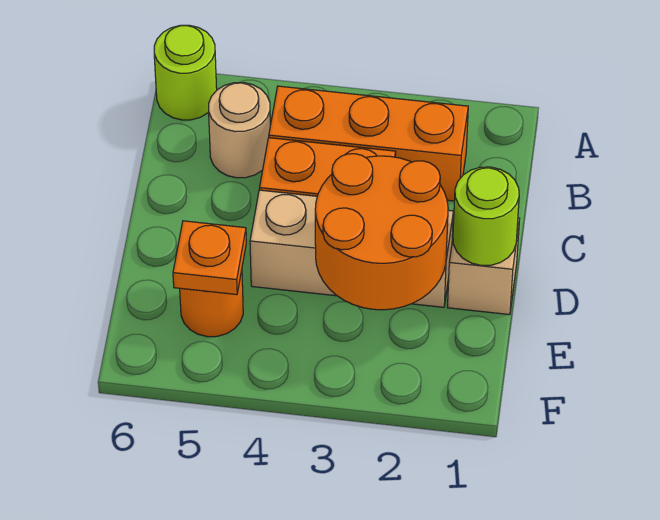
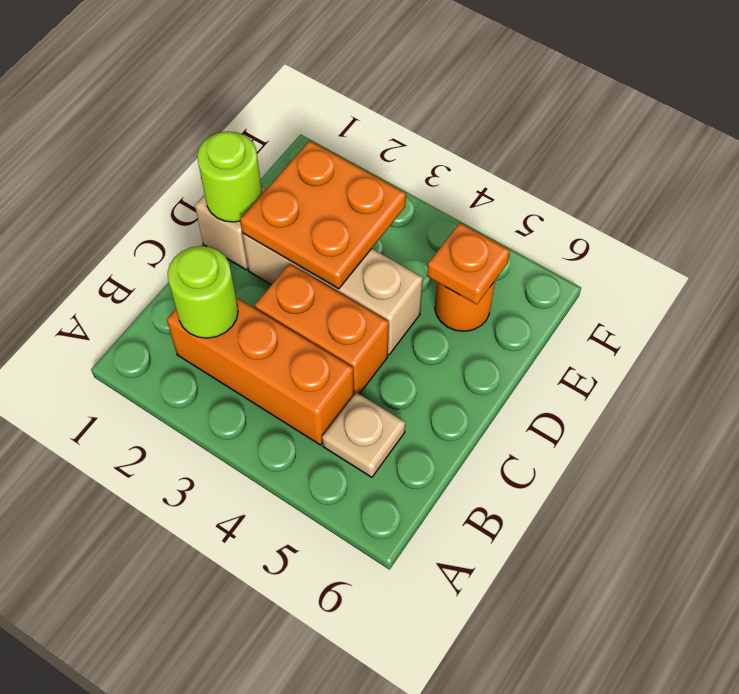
lime round brick A6 level 1 -> lime round brick B2 level 2
tan round brick B5 level 1 -> tan plate B5 level 1
orange round brick D2:E3 level 2 -> orange plate D2:E3 level 2

